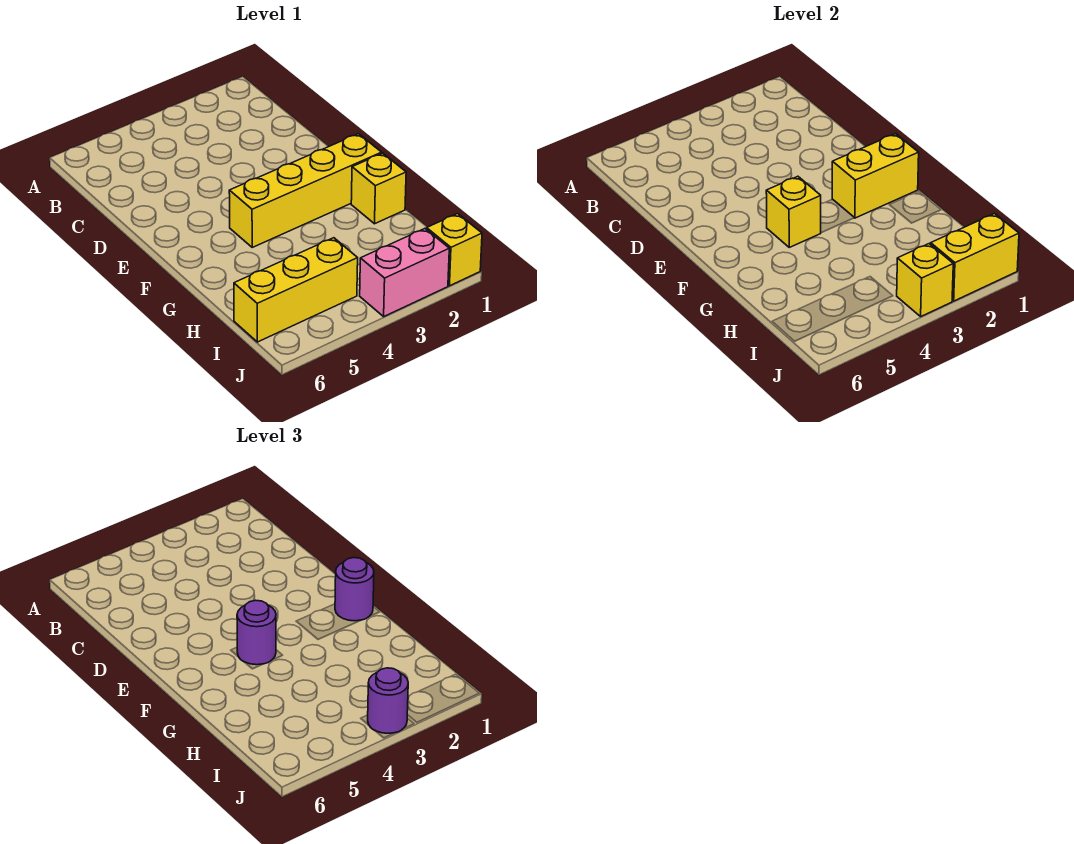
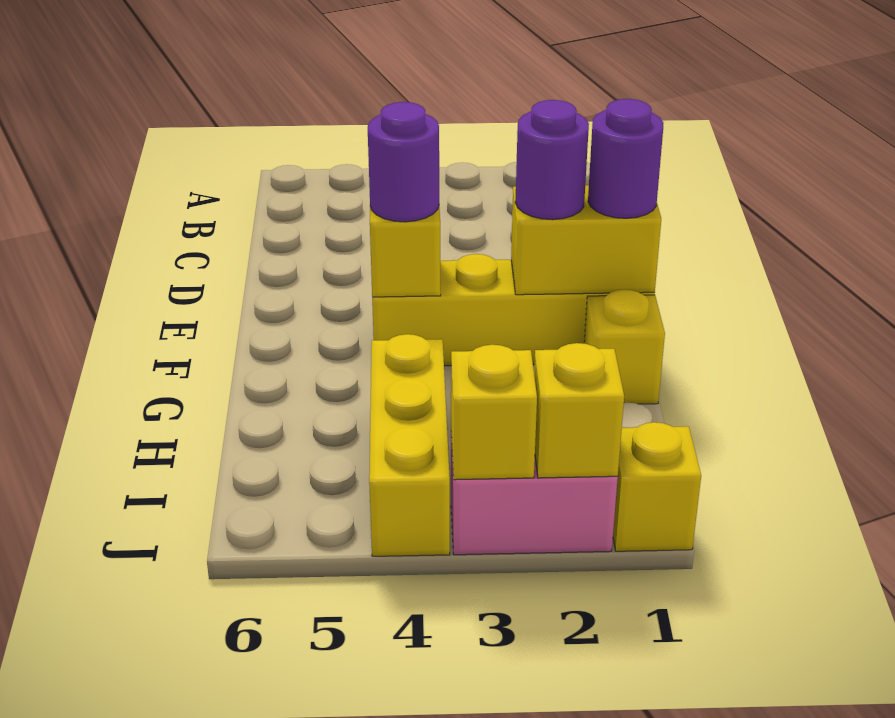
yellow brick I4:I6 level 1 -> yellow brick H4:J4 level 1
yellow brick J1:J2 level 2 -> yellow brick J2 level 2
purple round brick J3 level 3 -> purple round brick F2 level 3

